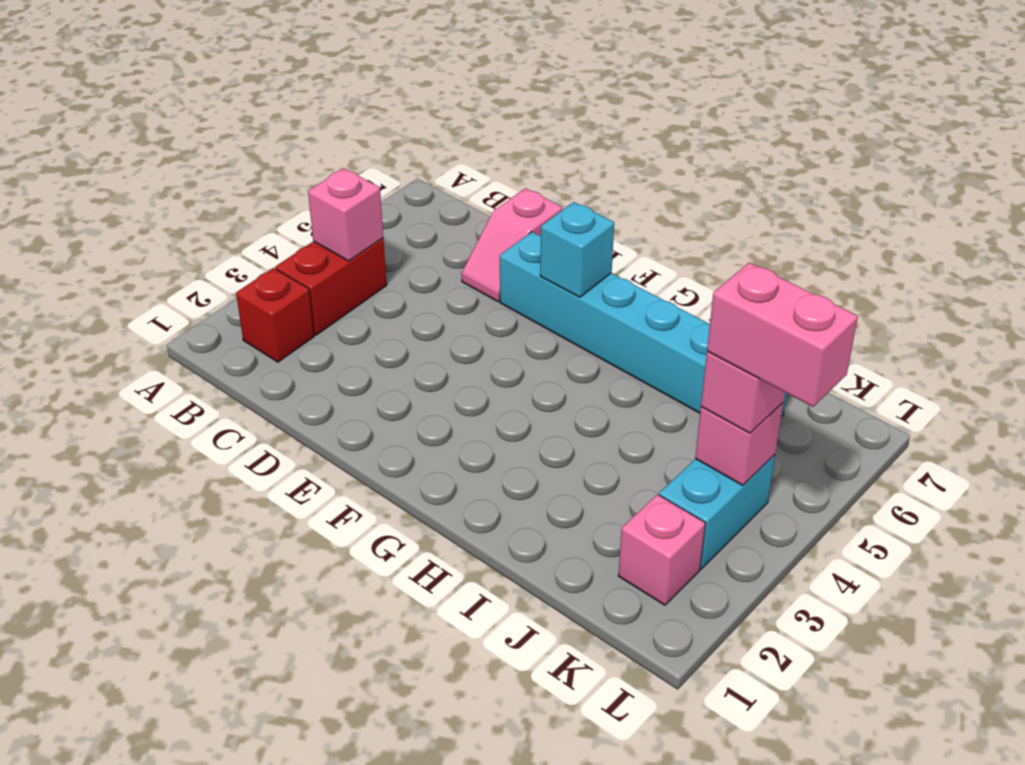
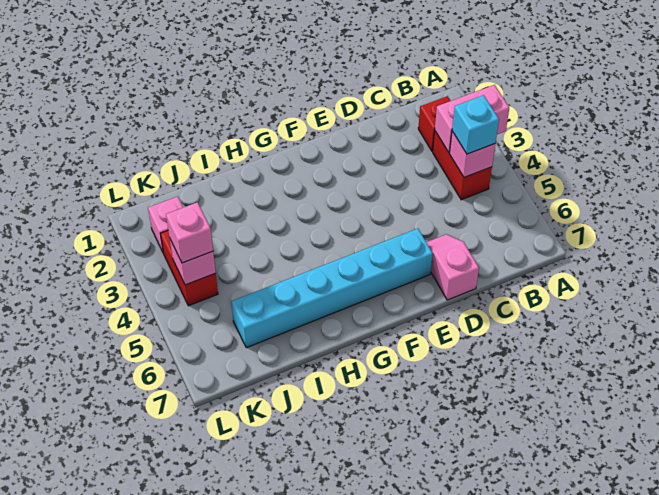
cyan brick F6 level 2 -> cyan brick B4 level 3
cyan brick K3:K4 level 1 -> red brick K3:K4 level 1
pink brick K4:L4 level 4 -> pink brick A3:B3 level 2

